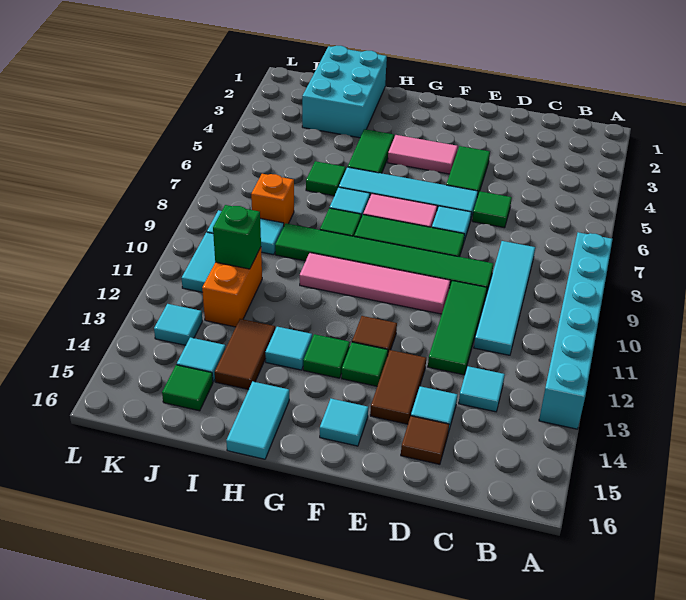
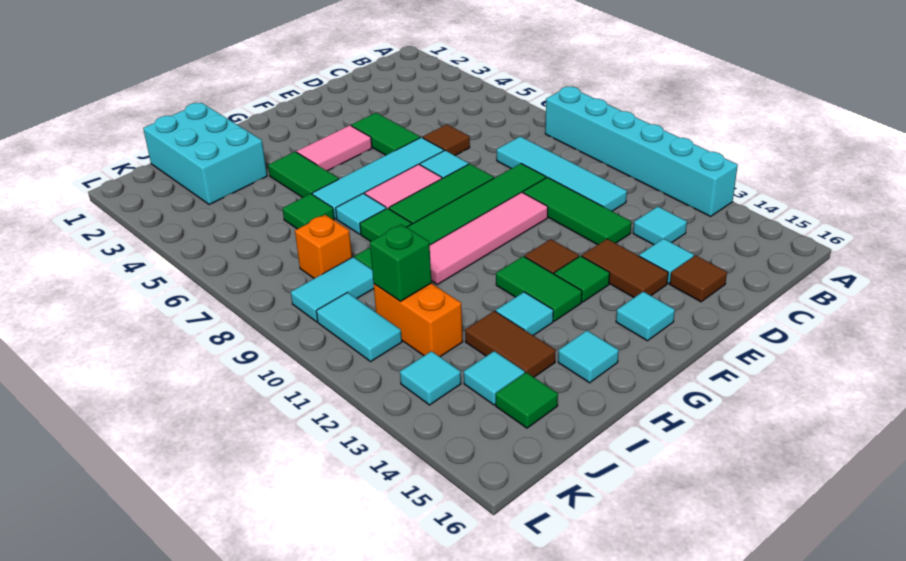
green tile D6 level 1 -> brown tile D6 level 1
green tile G13 level 1 -> green tile G12:G13 level 1
cyan tile H15:H16 level 1 -> cyan tile H15 level 1

